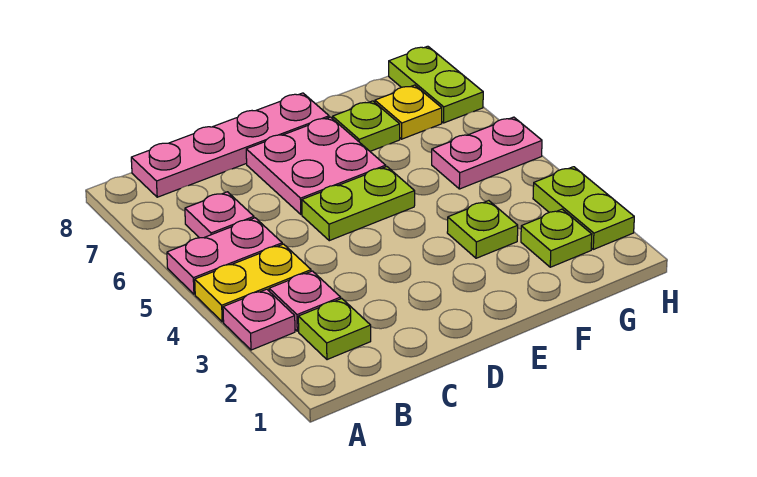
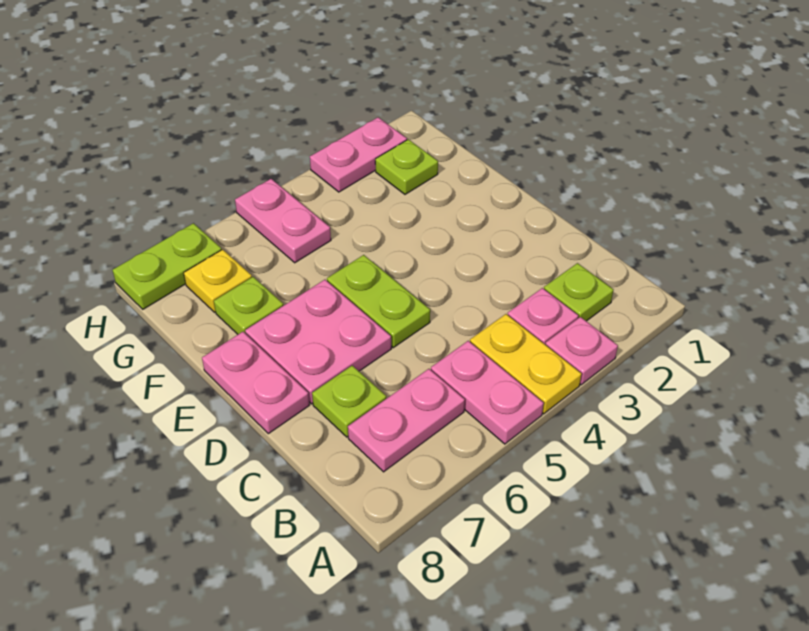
pink plate B6 level 1 -> pink plate B6:B7 level 1
pink plate B8:E8 level 1 -> pink plate D8:E8 level 1
lime plate F3 level 1 -> lime plate C7 level 1
lime plate H2:H3 level 1 -> pink plate H2:H3 level 1

